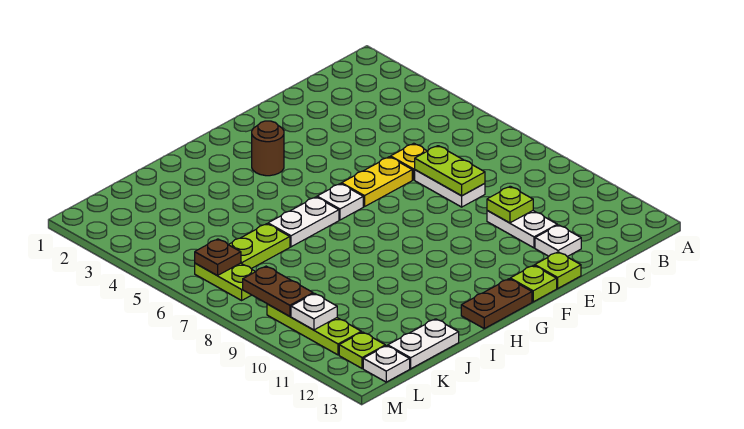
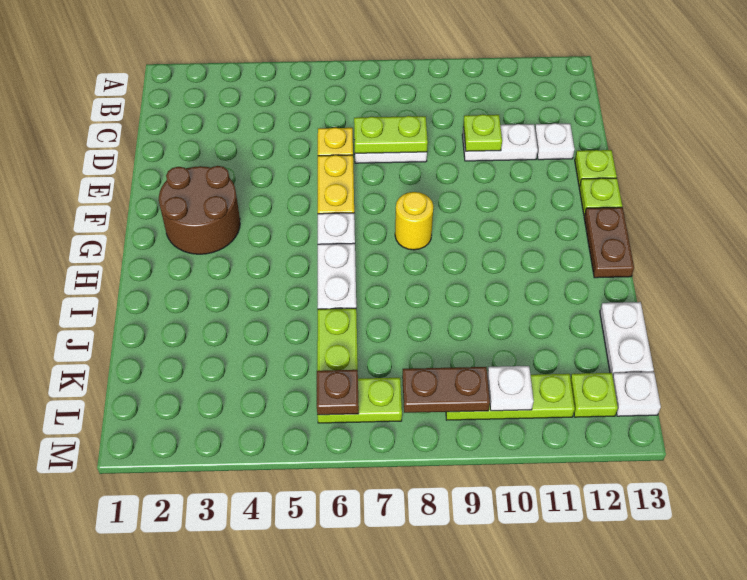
brown round brick G3 level 1 -> brown round brick F2:G3 level 1
none -> yellow round brick G8 level 1

